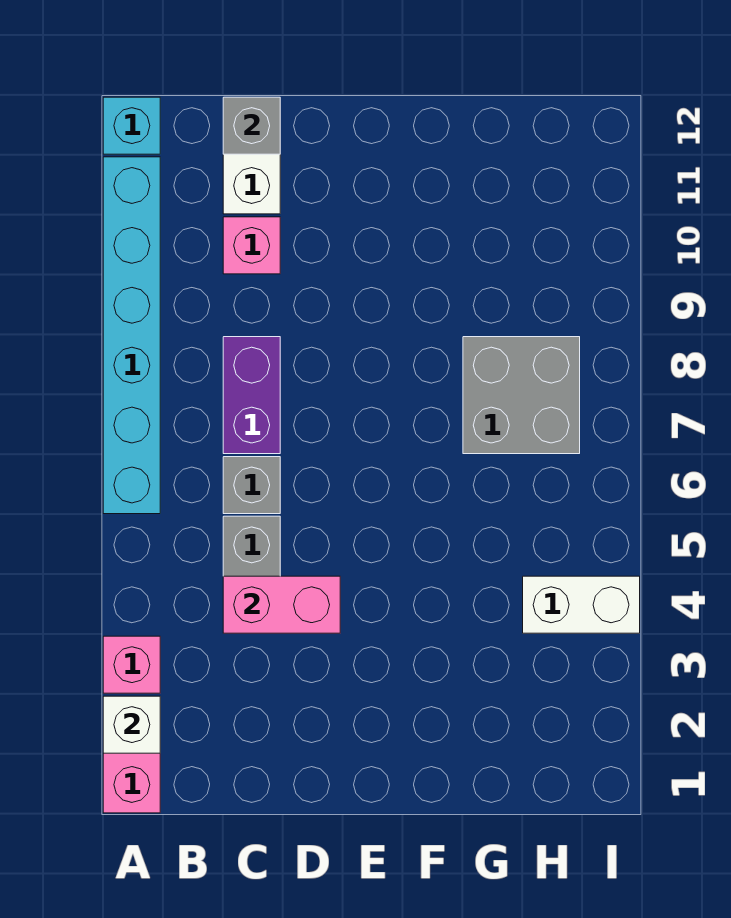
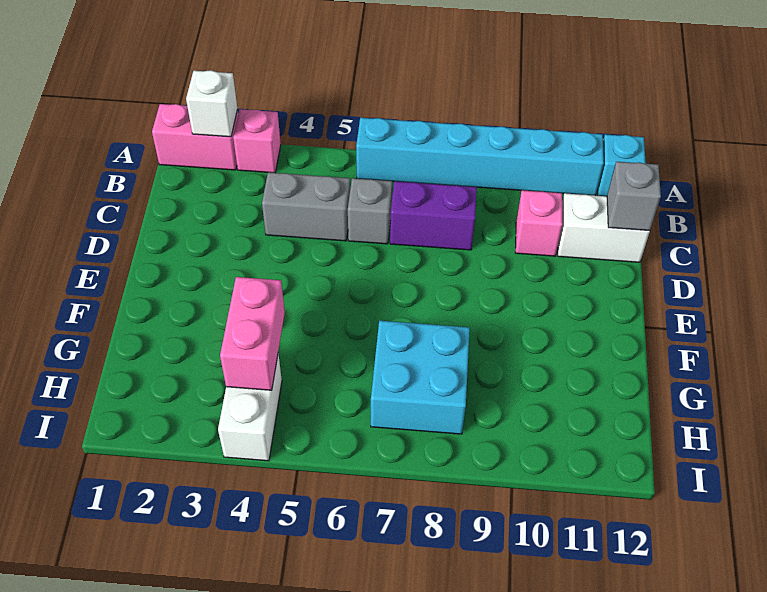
pink brick C4:D4 level 2 -> pink brick G4:H4 level 2
grey brick G7:H8 level 1 -> cyan brick G7:H8 level 1

